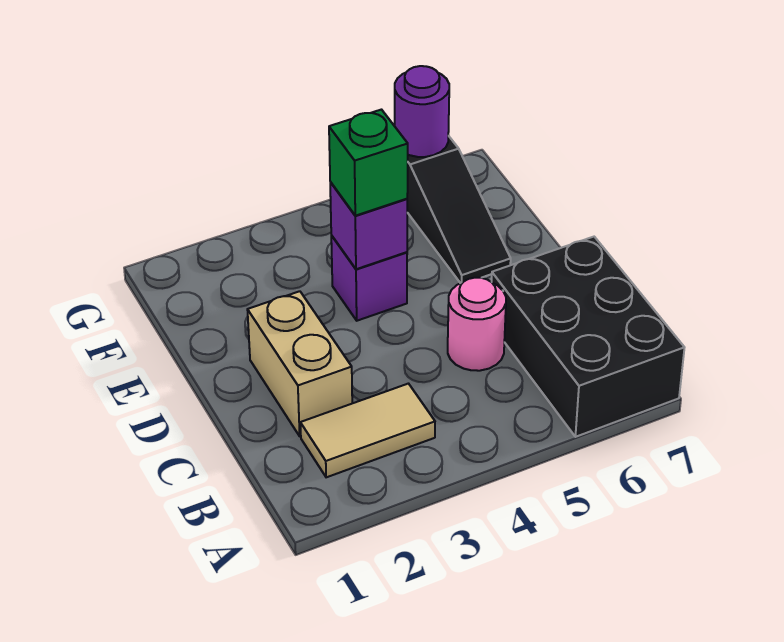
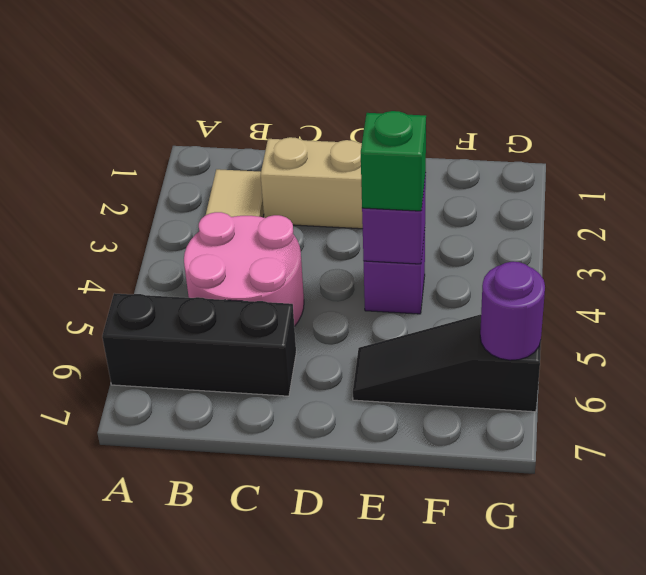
black brick A6:C7 level 1 -> black brick A6:C6 level 1
pink round brick C5 level 1 -> pink round brick B4:C5 level 1

